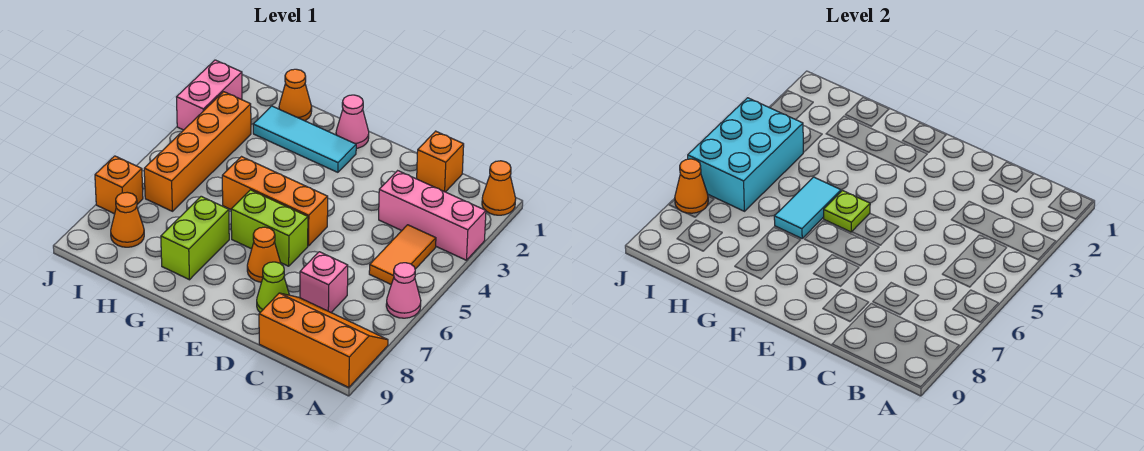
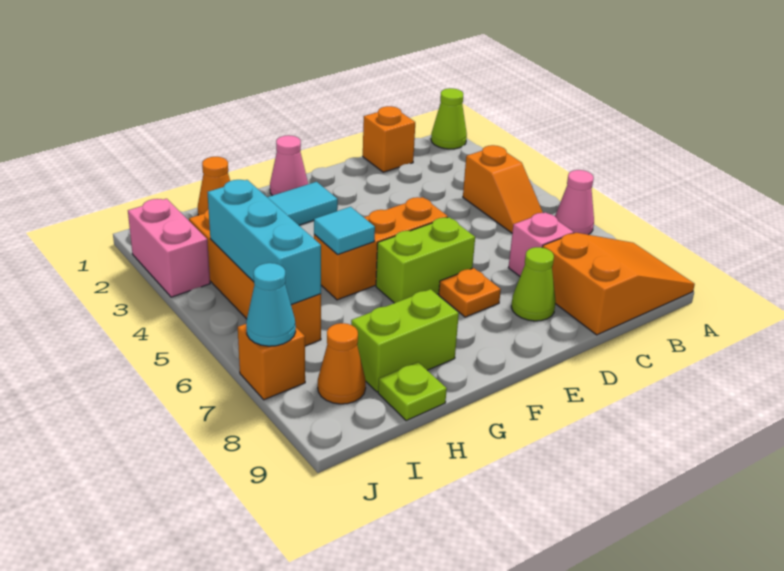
orange cone A1 level 1 -> lime cone A1 level 1
pink brick A3:C3 level 1 -> none
orange slope A8:C9 level 1 top 9 -> orange slope A8:C9 level 1 top C
orange tile B4:B5 level 1 -> orange slope B4:B5 level 1 top 4
orange cone E7 level 1 -> orange plate E7 level 1
lime plate F5 level 2 -> lime plate H9 level 1
cyan tile G5:G6 level 2 -> cyan tile G5 level 2
lime brick G7:G8 level 1 -> lime brick G8:H8 level 1
cyan brick I4:J6 level 2 -> cyan brick I4:I6 level 2
orange cone J7 level 2 -> cyan cone J7 level 2

